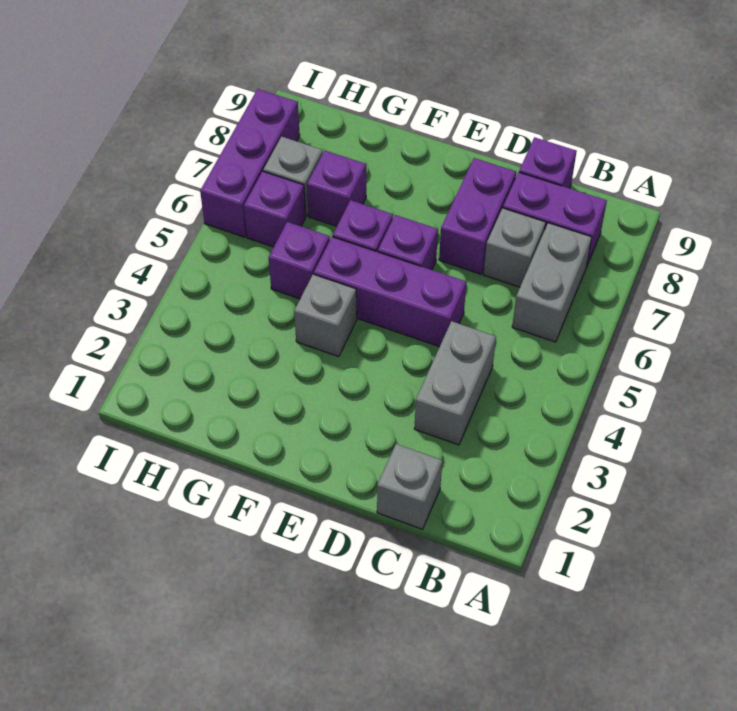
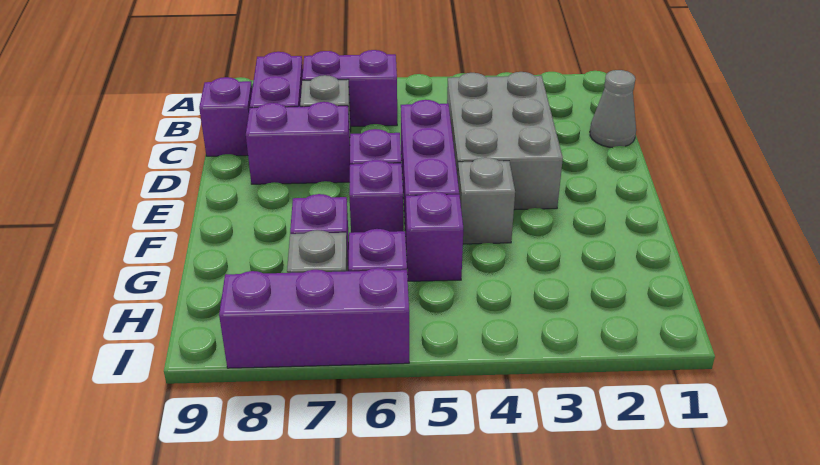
grey brick B6:B7 level 1 -> purple brick B6:B7 level 1
grey brick C1 level 1 -> grey cone C1 level 1
grey brick C3:C4 level 1 -> grey brick C3:E4 level 1

